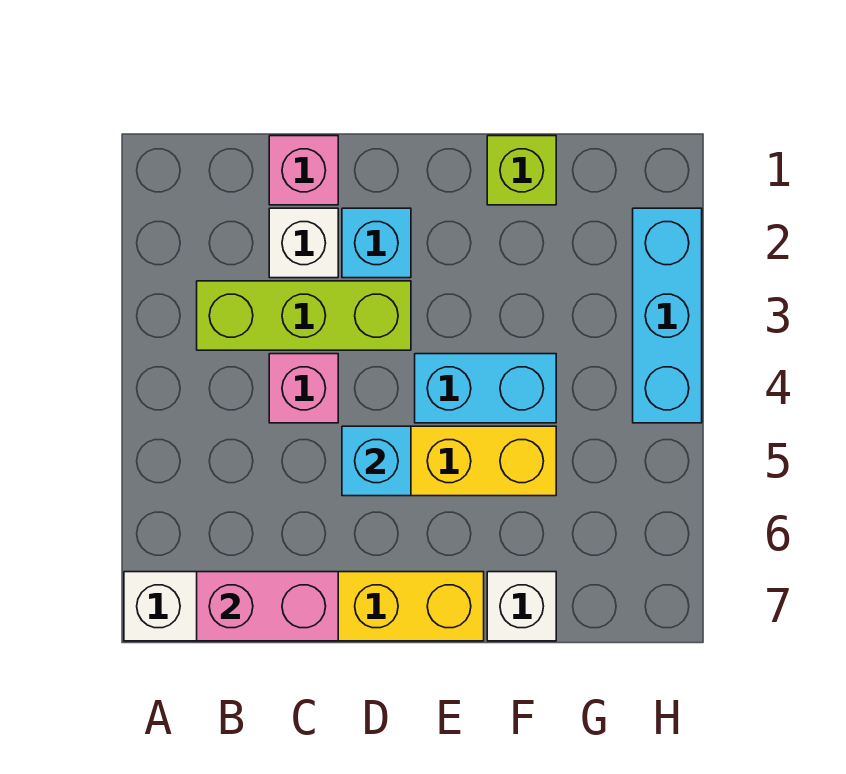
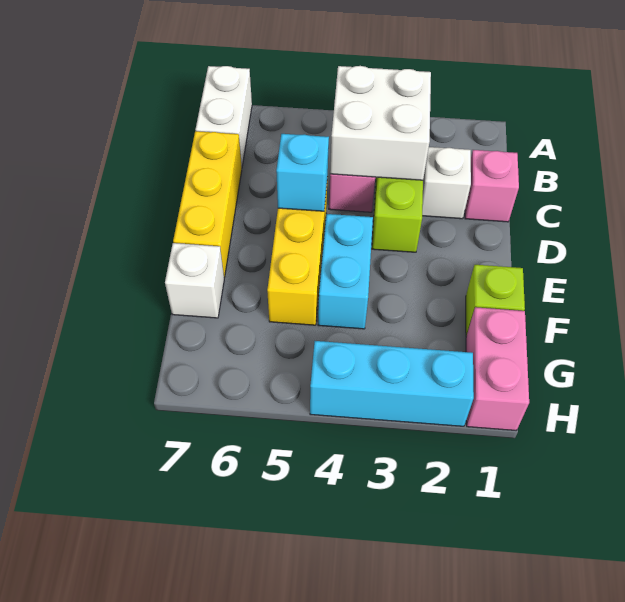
none -> white brick B3:C4 level 2
pink brick B7:C7 level 2 -> pink brick G1:H1 level 1
cyan brick D2 level 1 -> none

